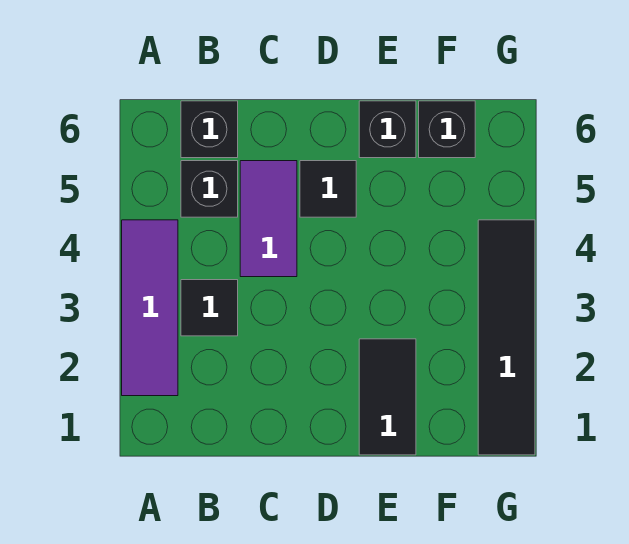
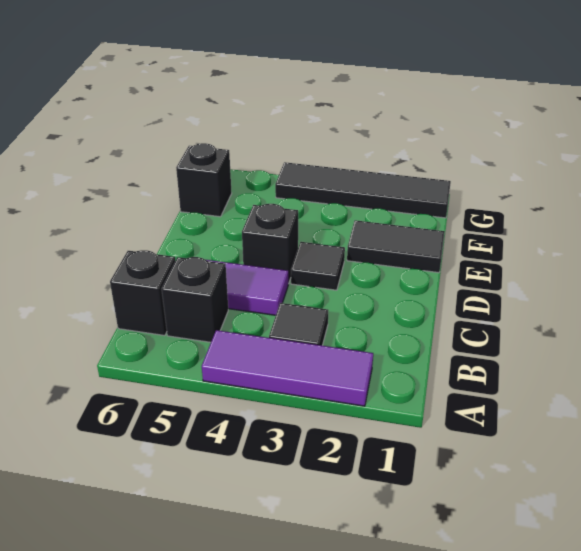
black tile D5 level 1 -> black tile D3 level 1
black brick E6 level 1 -> black brick D4 level 1

